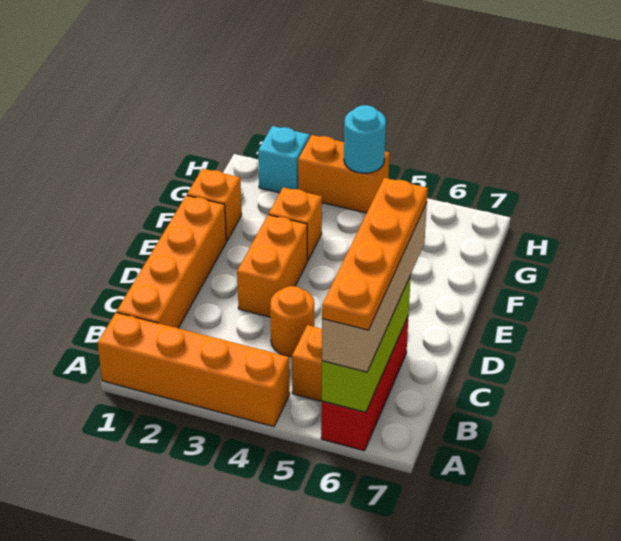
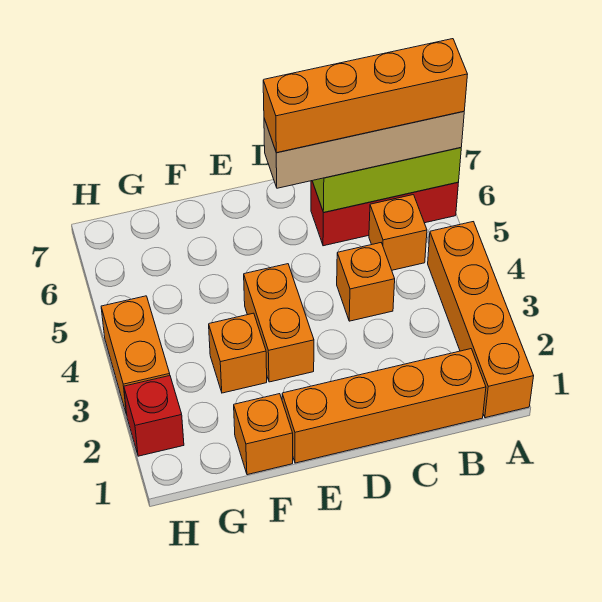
orange plate A6:D6 level 4 -> orange brick A6:D6 level 4
orange round brick C4 level 1 -> orange brick C4 level 1
orange brick D3:E3 level 1 -> orange brick E3:E4 level 1
cyan brick H2 level 1 -> red brick H2 level 1
cyan round brick H4 level 2 -> none

